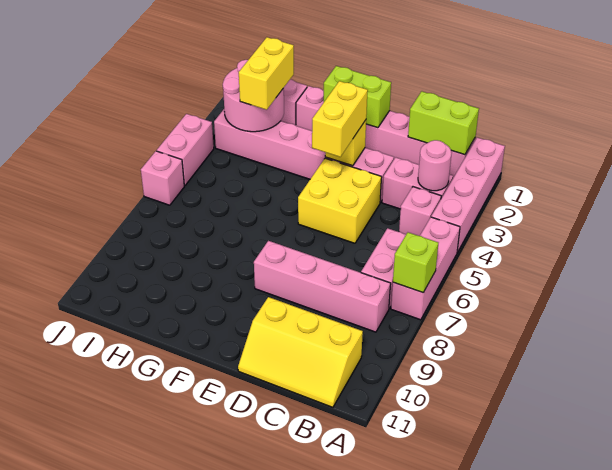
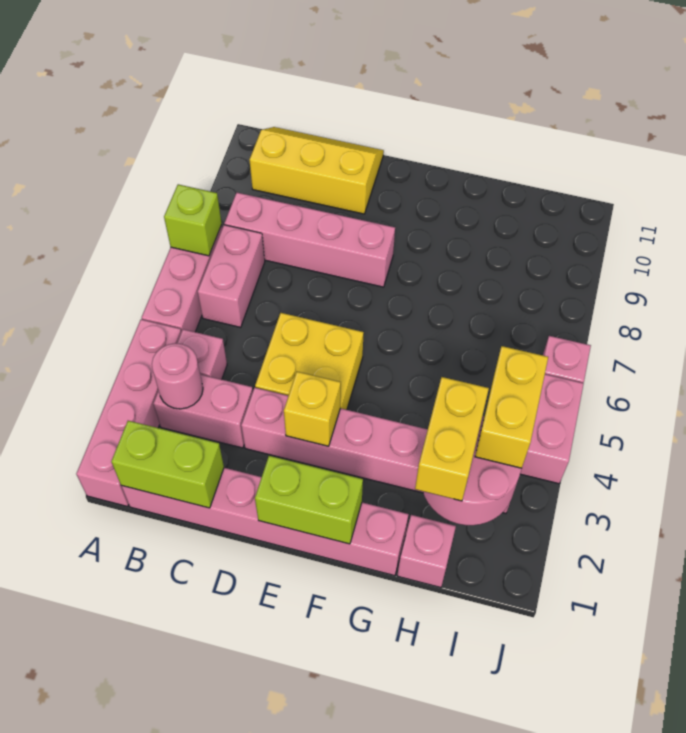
yellow brick E3:E4 level 3 -> yellow brick I3:I4 level 3

